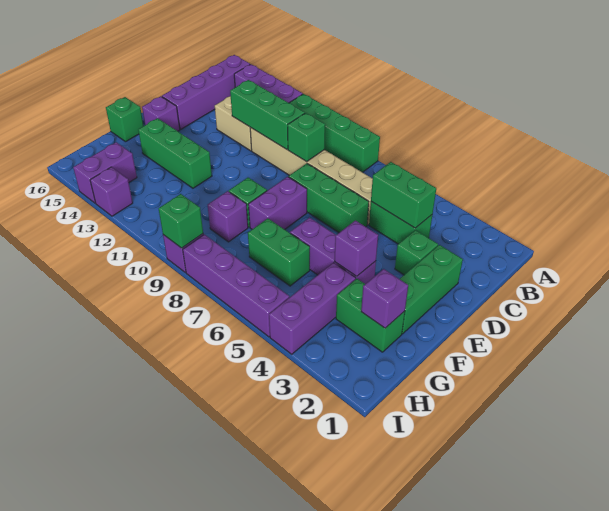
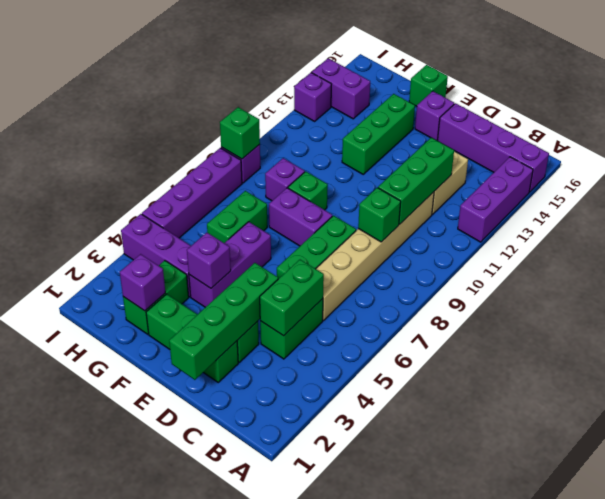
green brick A8:A11 level 1 -> green brick D1:D4 level 2

